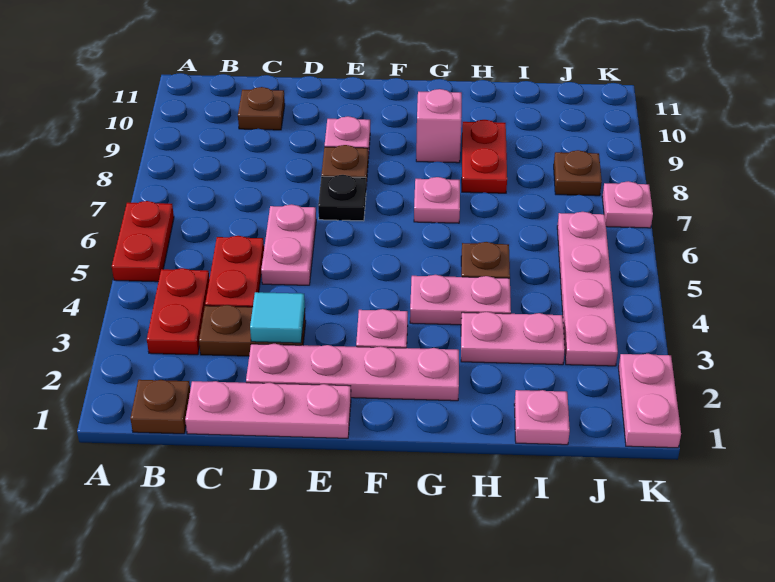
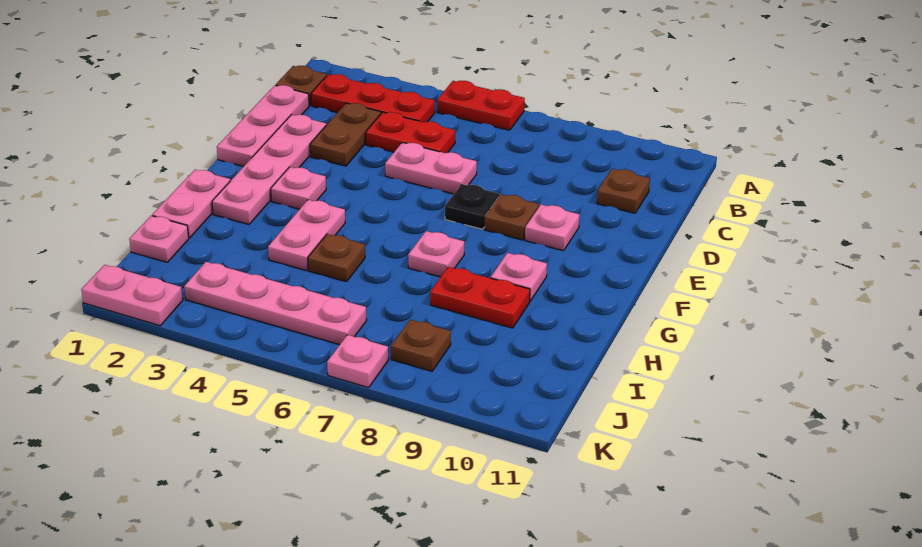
red plate B3:B4 level 1 -> red plate B2:B4 level 1
cyan tile D3 level 2 -> none
pink brick G9 level 1 -> pink plate G9 level 1
pink plate H3:I3 level 1 -> pink plate G1:H1 level 1

